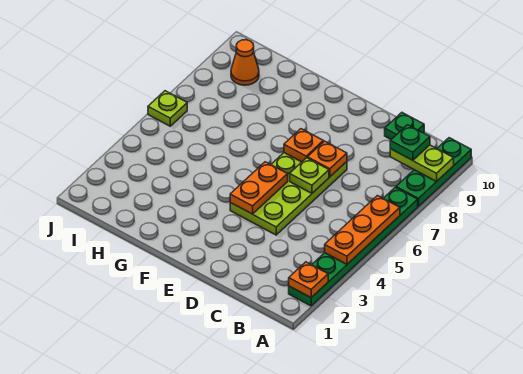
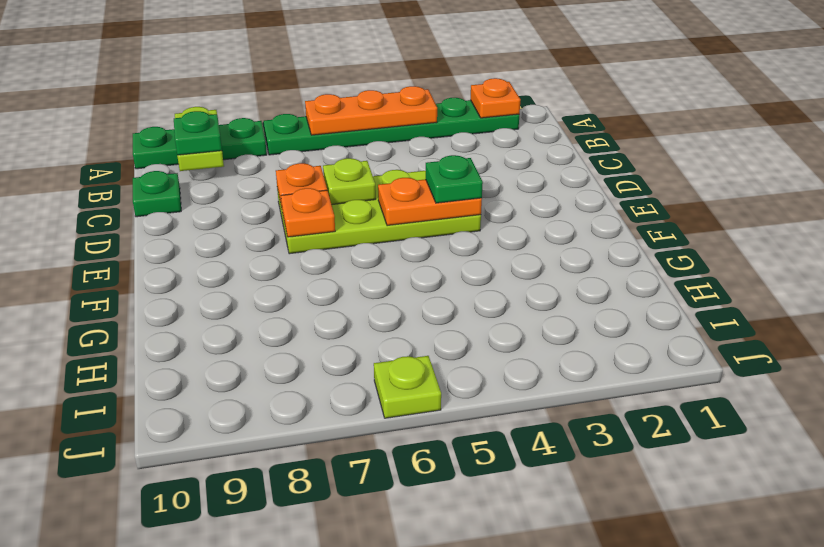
none -> green plate E4 level 3
orange cone I9 level 1 -> none

